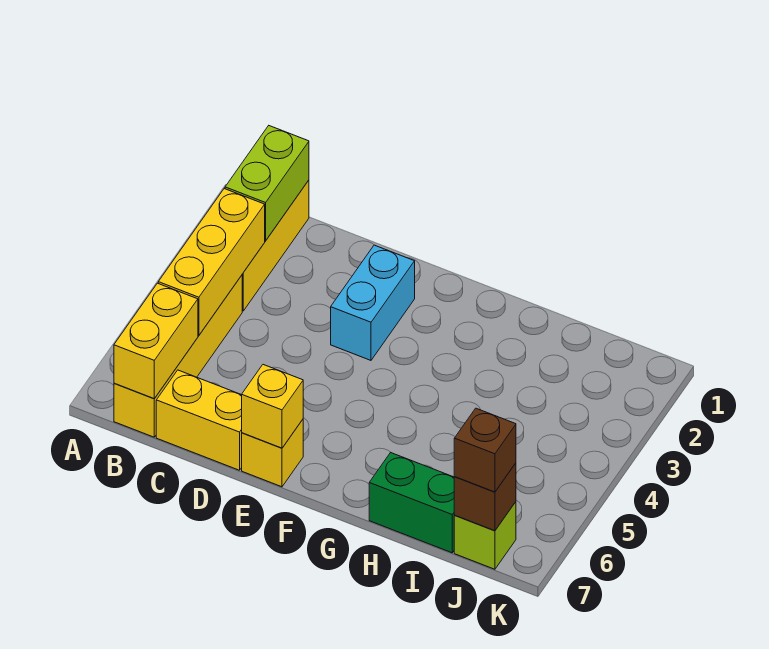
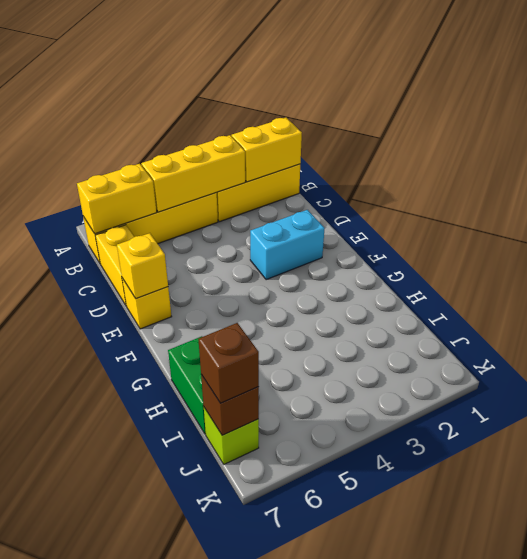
lime brick B1:B2 level 2 -> yellow brick B1:B2 level 2

